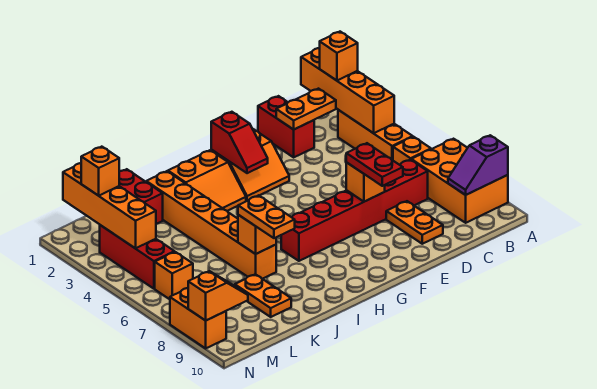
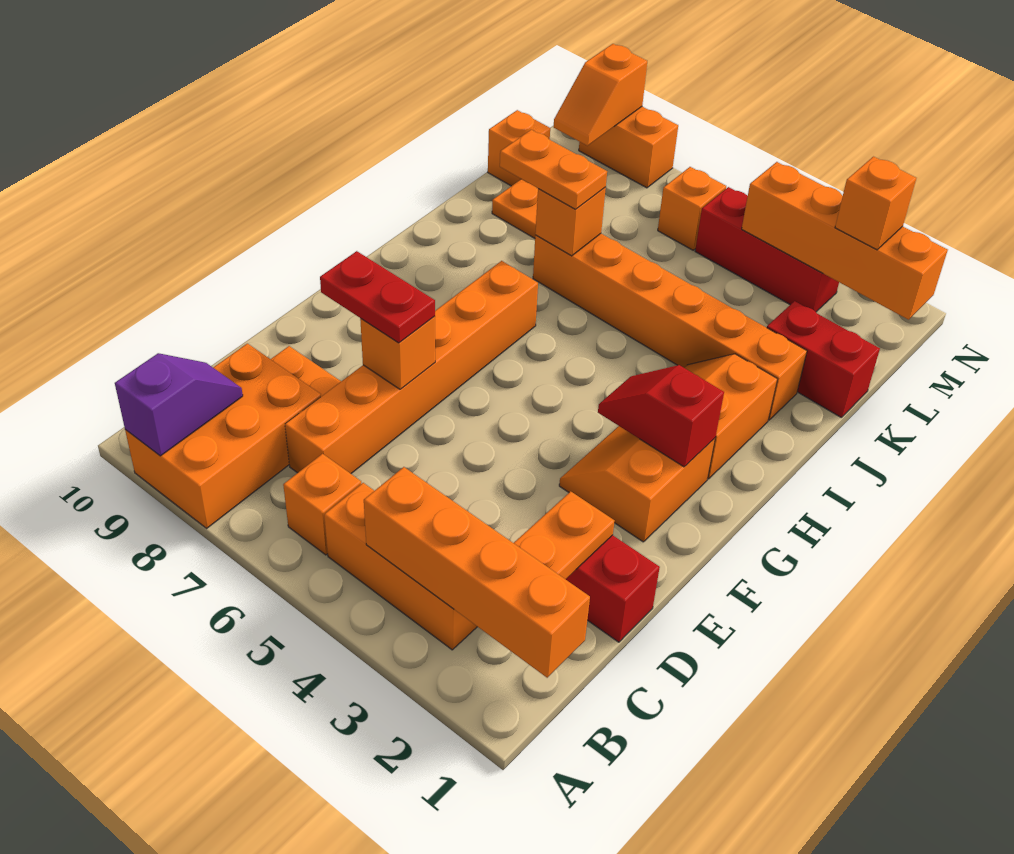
orange brick A7:B9 level 1 -> orange brick A8:C9 level 1
orange brick B2 level 3 -> orange brick L10 level 1
red brick C7:H7 level 1 -> orange brick C7:H7 level 1

